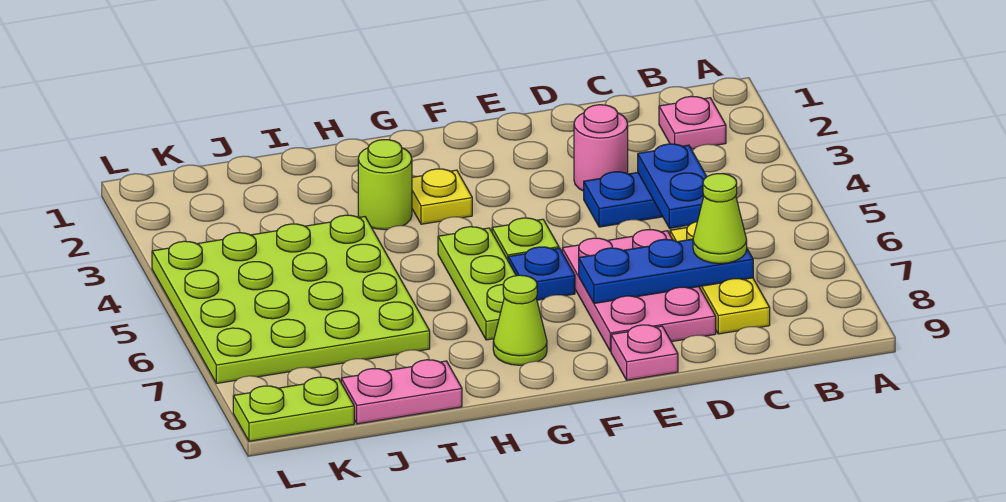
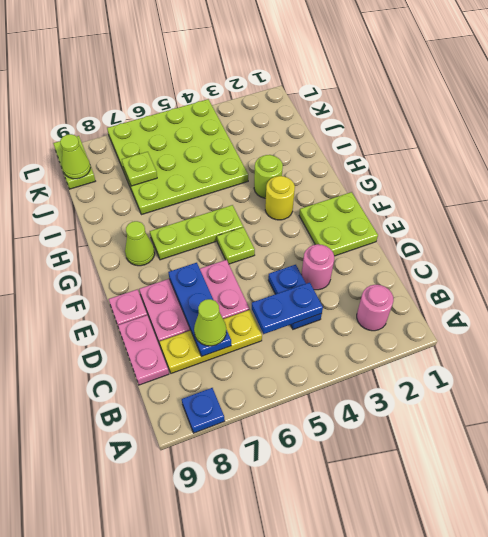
pink plate B2 level 1 -> pink round brick B2 level 1
none -> lime plate E1:F2 level 1
blue plate F6 level 1 -> blue plate A8 level 1
yellow plate G3 level 1 -> yellow round brick G3 level 1
pink plate I9:J9 level 1 -> pink plate C9:D9 level 1
none -> lime plate J7 level 2
none -> lime cone K9 level 2

